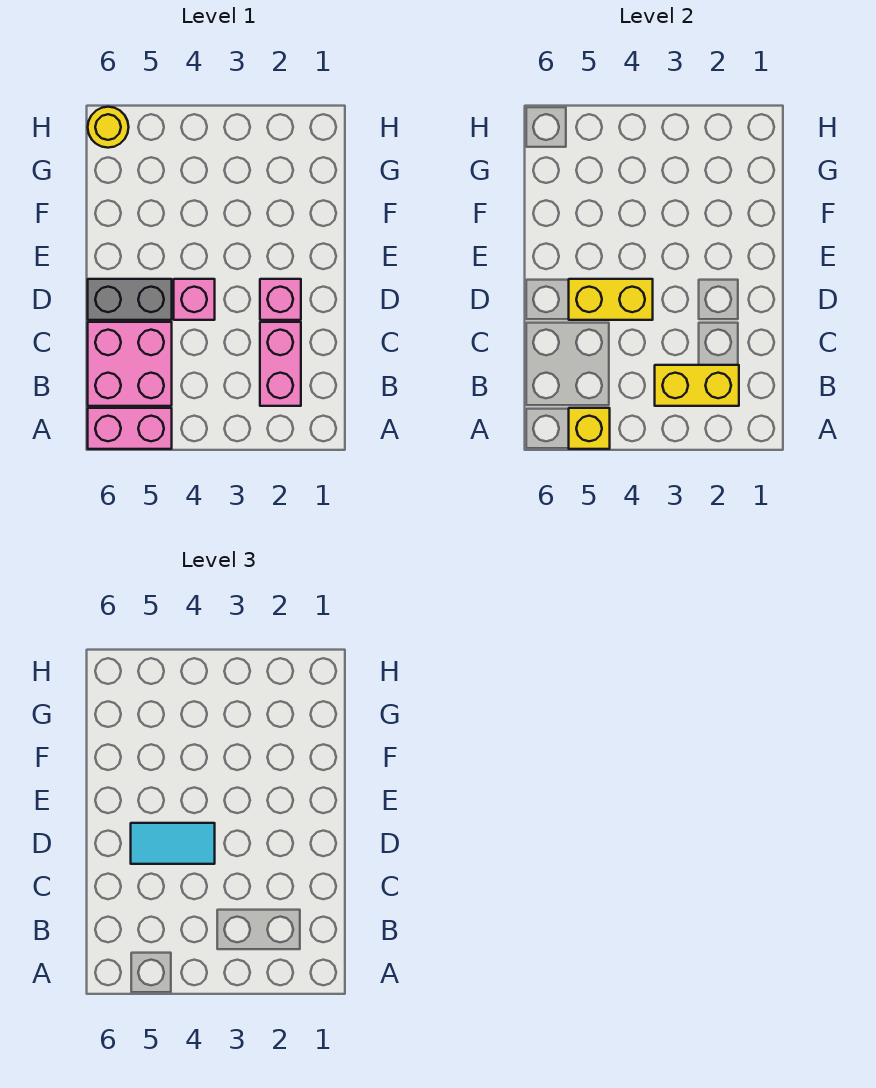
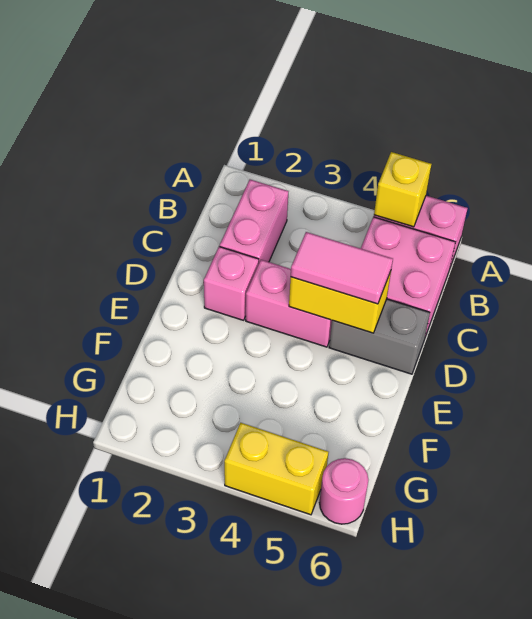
yellow brick B2:B3 level 2 -> yellow brick H4:H5 level 1
pink brick D4 level 1 -> pink brick D3:D4 level 1
cyan tile D4:D5 level 3 -> pink tile D4:D5 level 3
yellow round brick H6 level 1 -> pink round brick H6 level 1

